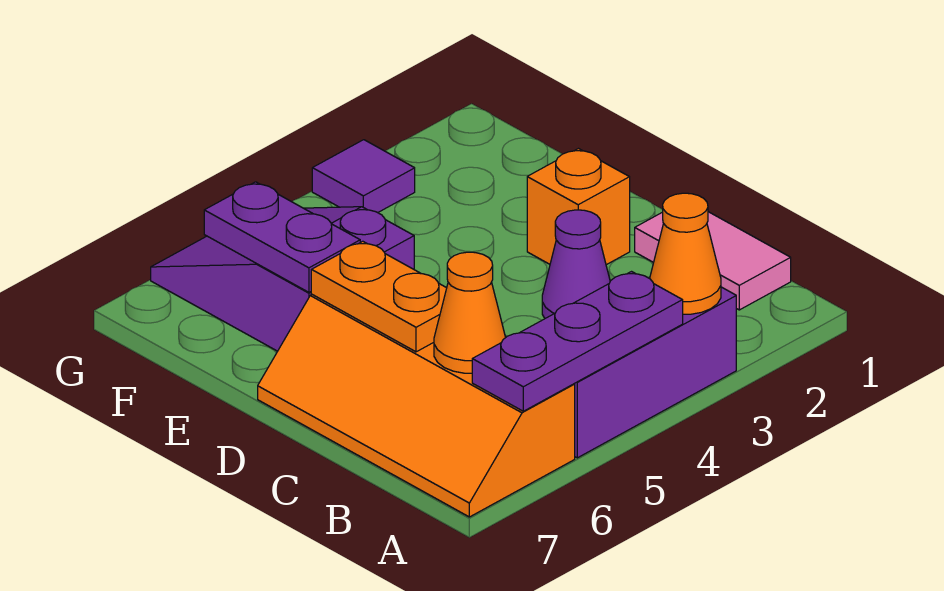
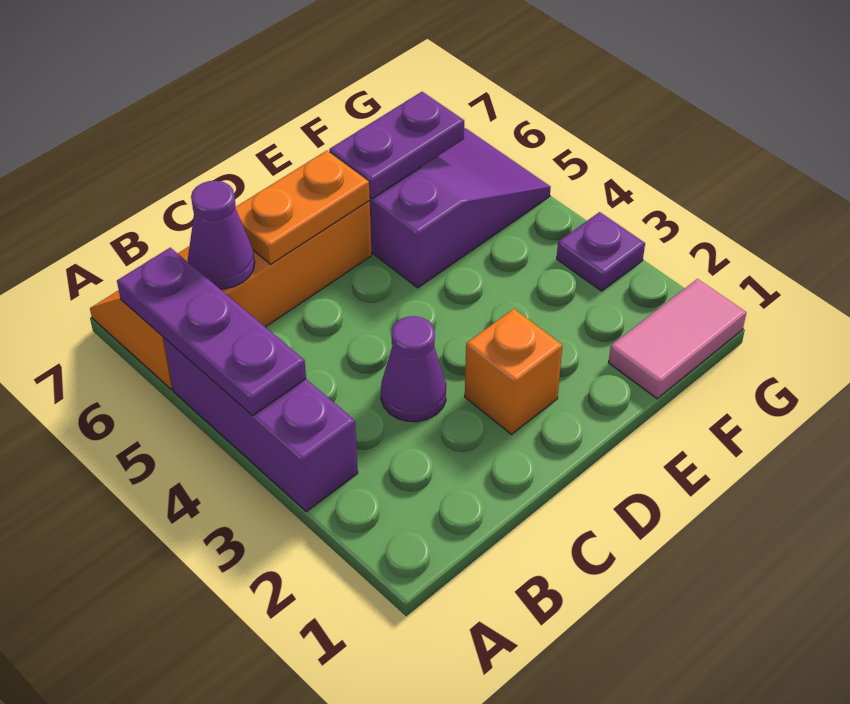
orange cone A3 level 2 -> none
pink tile B1:C1 level 1 -> pink tile F1:G1 level 1
orange cone B6 level 2 -> purple cone B6 level 2
purple tile G3 level 1 -> purple plate G3 level 1

